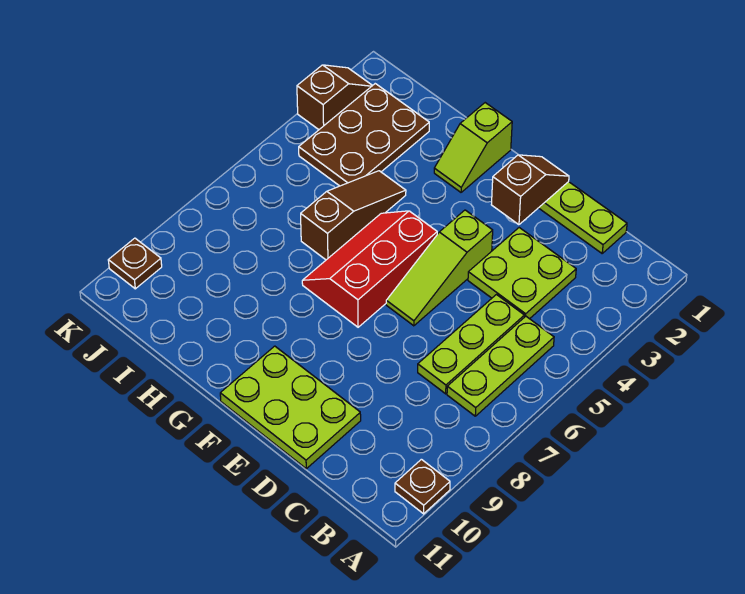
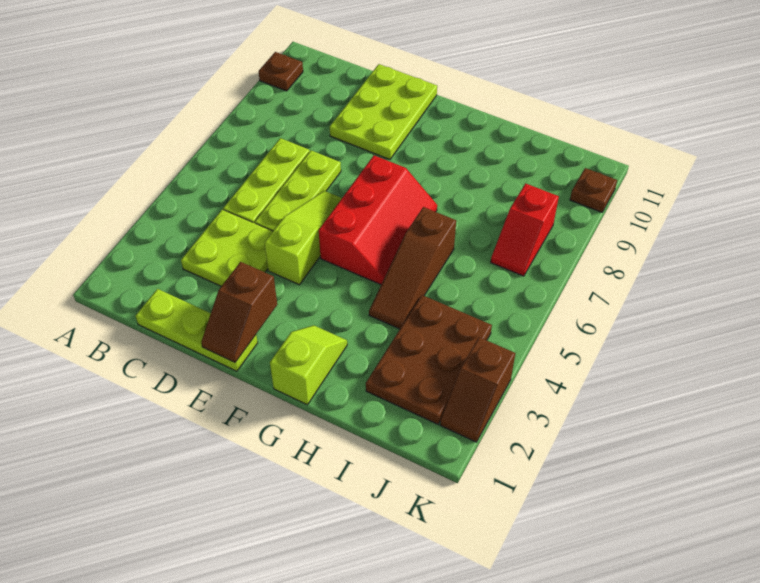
lime plate B5:B7 level 1 -> lime plate D5:D7 level 1
lime plate D10:F11 level 1 -> lime plate D9:E11 level 1
none -> red slope J7:J8 level 1 top 8

